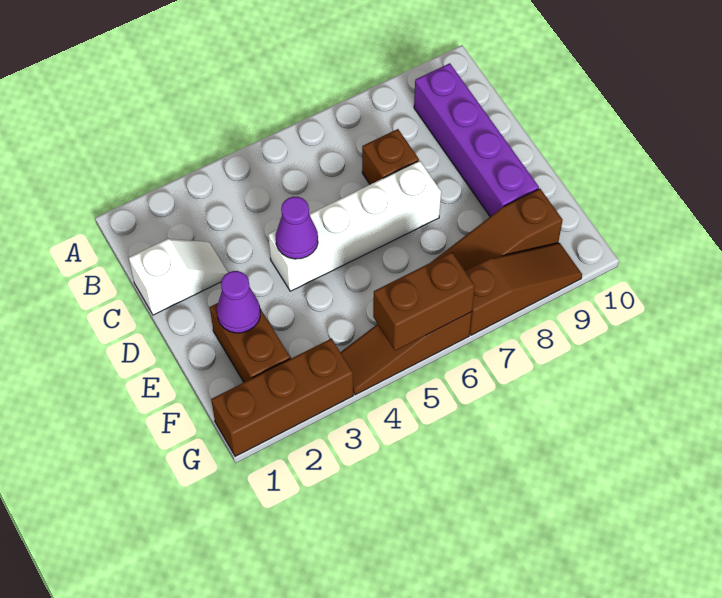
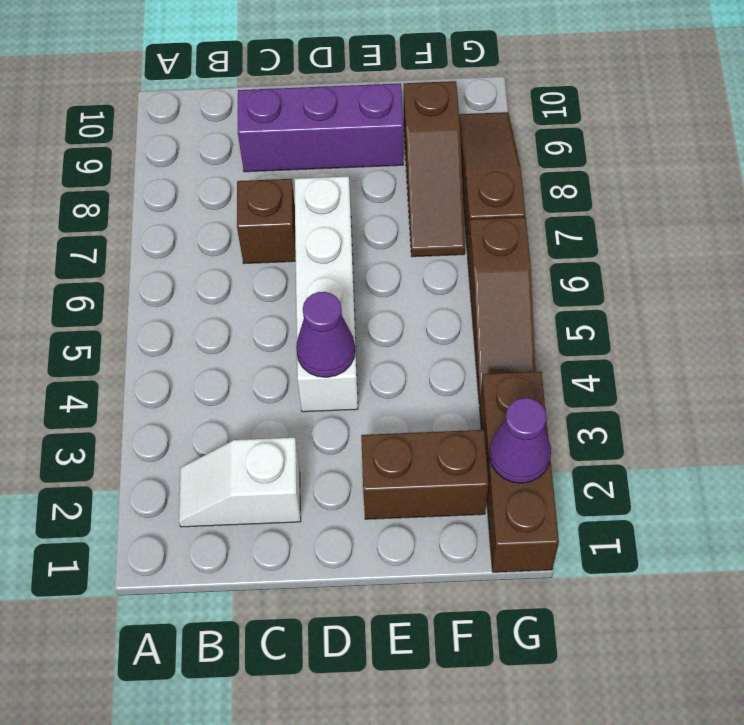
purple brick B9:E9 level 1 -> purple brick C9:E9 level 1
white slope C1:C2 level 1 top 1 -> white slope B2:C2 level 1 top C
purple cone E2 level 2 -> purple cone G2 level 2
brown brick G5:G6 level 2 -> none

